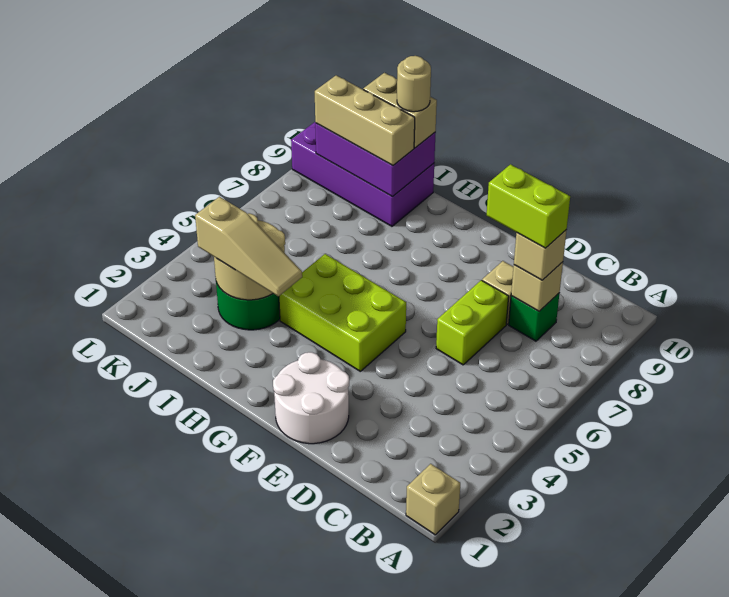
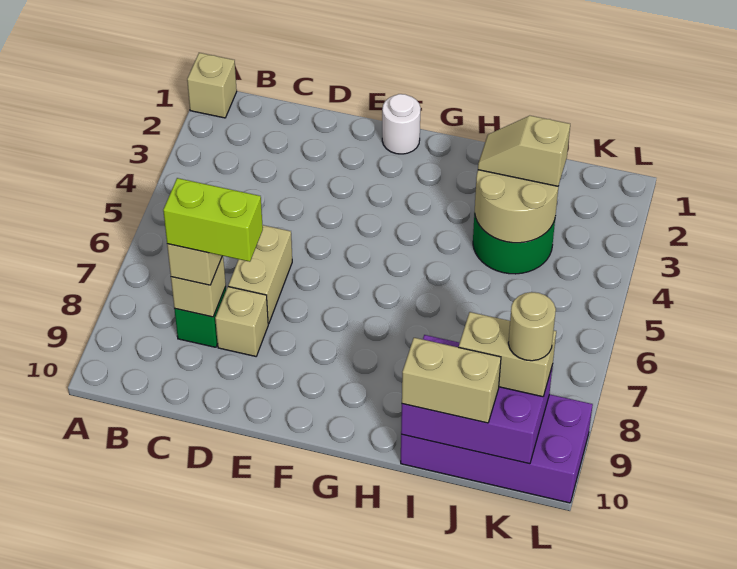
lime brick D6:D7 level 1 -> tan brick D6:D7 level 1
white round brick E1:F2 level 1 -> white round brick F1 level 1
lime brick F4:H5 level 1 -> none
tan slope H3:J3 level 3 top J -> tan slope I3:J3 level 3 top J
tan brick I9:K9 level 3 -> tan brick J9:K9 level 3
tan round brick I10 level 4 -> tan round brick K9 level 4

